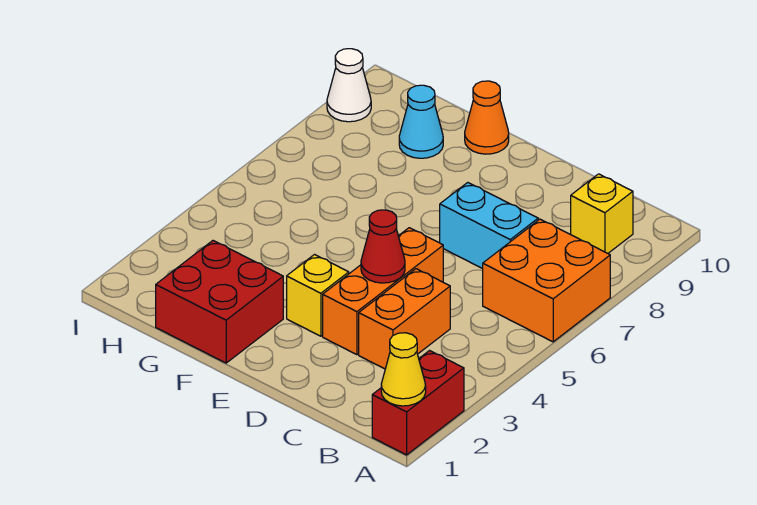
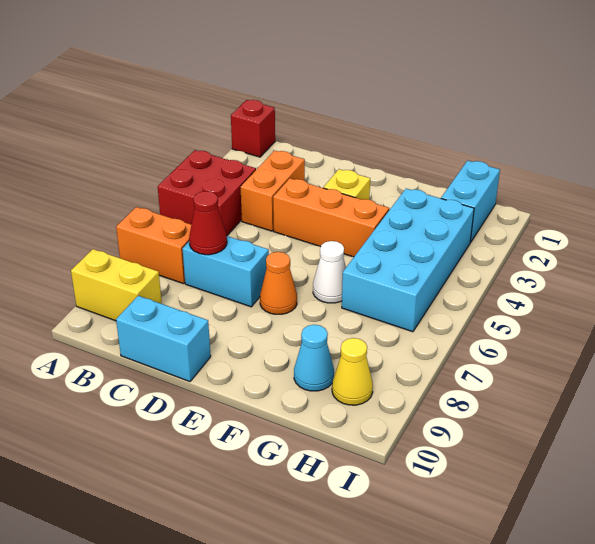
red brick A1:A2 level 1 -> red brick A1 level 1
yellow cone A1 level 2 -> yellow cone H9 level 1
orange brick A6:B7 level 1 -> orange brick A7:B7 level 1
yellow brick B9 level 1 -> yellow brick A9:B9 level 1
none -> cyan brick C10:D10 level 1
orange brick D3:D5 level 1 -> orange brick D4:F4 level 1
red cone D4 level 2 -> red cone C7 level 2
red brick F1:G2 level 1 -> red brick A4:B5 level 1
orange cone F10 level 1 -> orange cone E7 level 1
none -> cyan brick G3:H6 level 1
none -> cyan brick H1:H2 level 1
white cone I9 level 1 -> white cone F6 level 1

